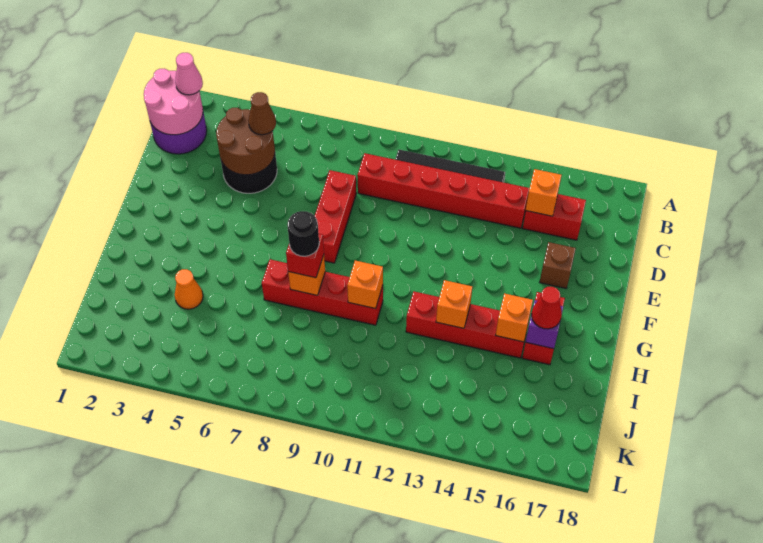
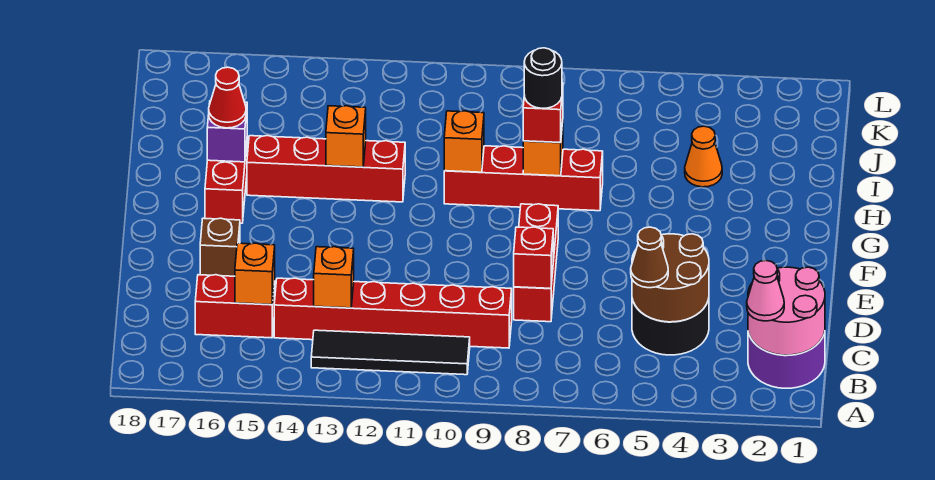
none -> red brick D8 level 2
orange brick H15 level 2 -> orange brick C13 level 2

